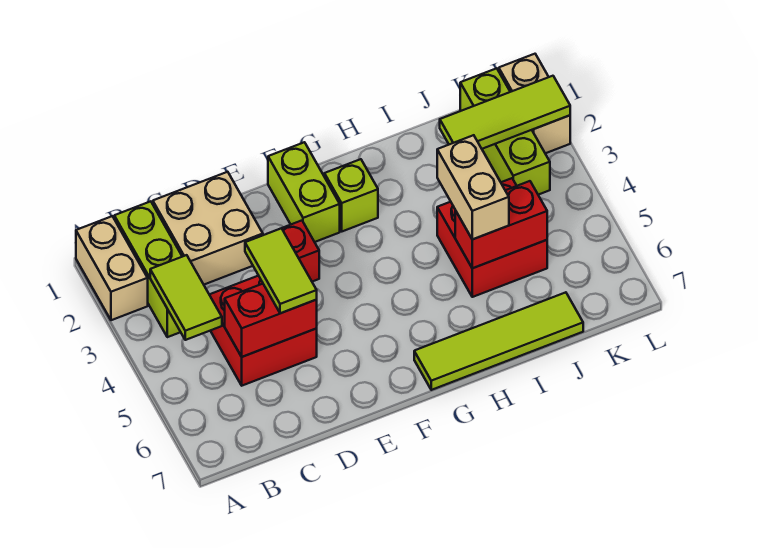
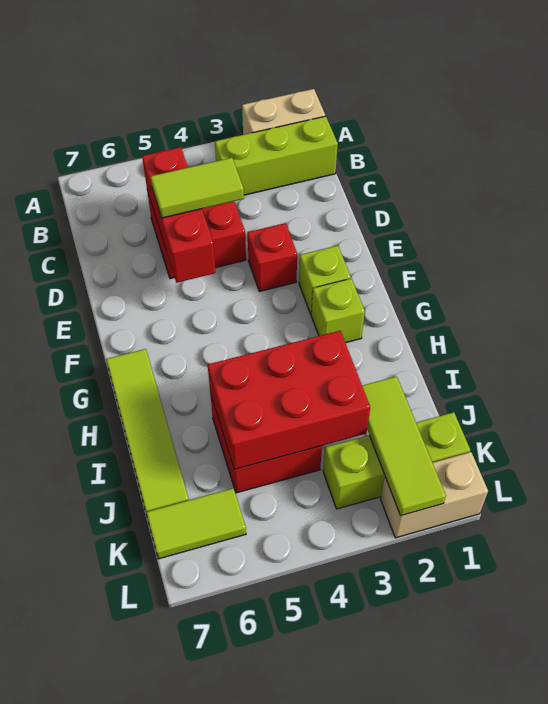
lime tile B3:B4 level 2 -> lime tile K6:K7 level 1
tan brick C1:D2 level 1 -> none
red brick C5:D5 level 2 -> red brick C5:E5 level 2
lime brick F1:F2 level 1 -> lime brick F2 level 1
tan brick I4:I5 level 3 -> none
red brick I5:J5 level 2 -> red brick I3:J5 level 2

